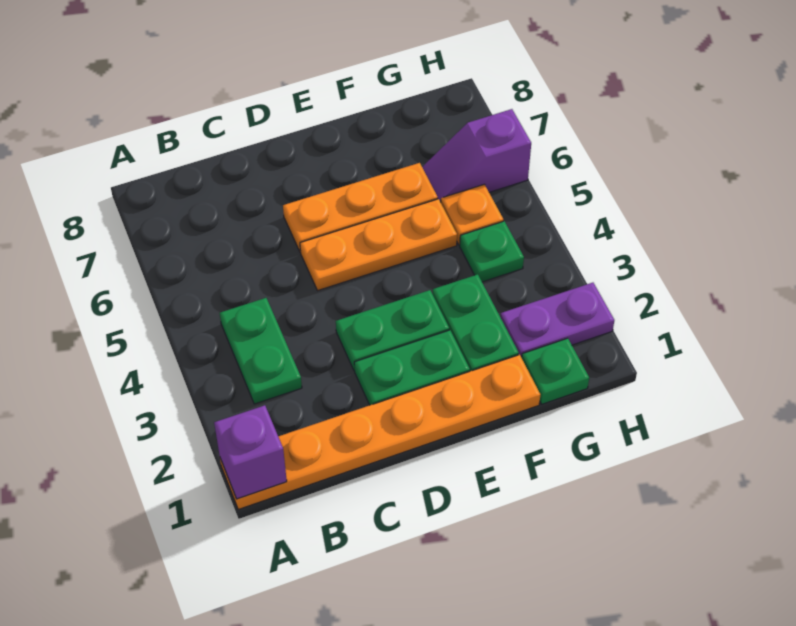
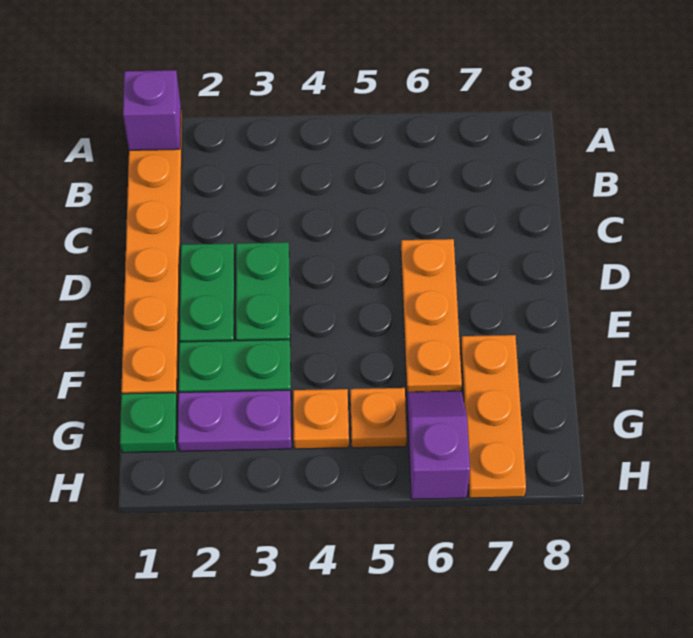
green plate B3:B4 level 1 -> none
orange plate D5:F5 level 1 -> orange plate F7:H7 level 1
purple plate G2:H2 level 1 -> purple plate G2:G3 level 1
green plate G4 level 1 -> orange plate G4 level 1

